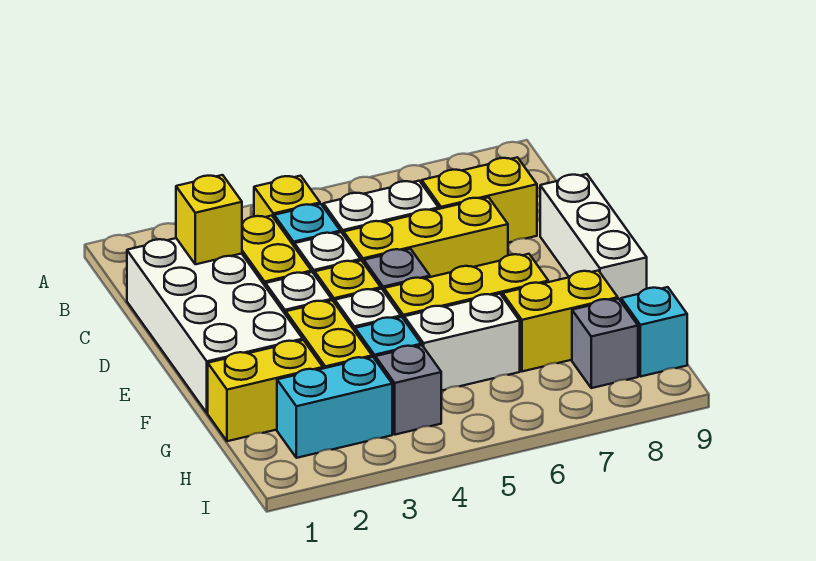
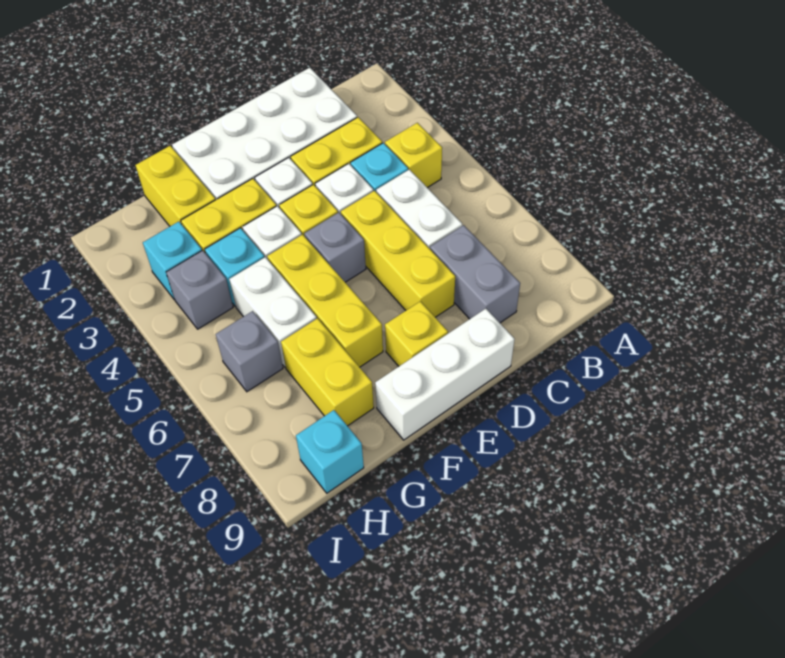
yellow brick C2 level 2 -> yellow brick E8 level 1
yellow brick C7:C8 level 1 -> grey brick C7:C8 level 1
cyan brick H2:H3 level 1 -> cyan brick H3 level 1
grey brick H8 level 1 -> grey brick H6 level 1

